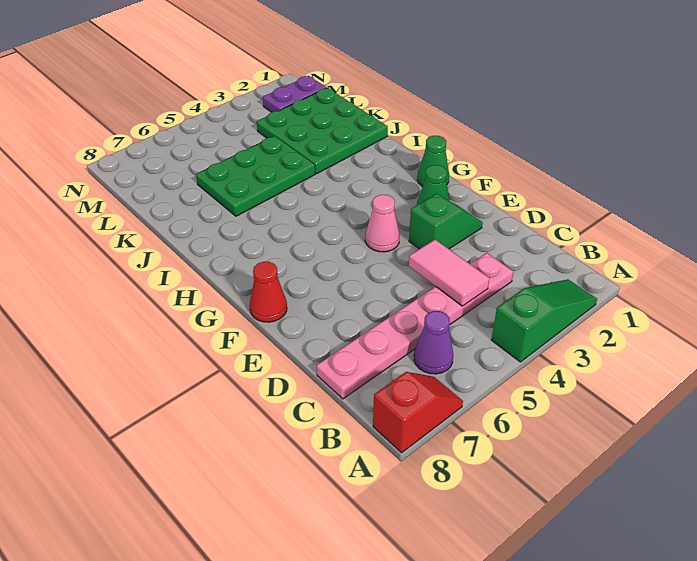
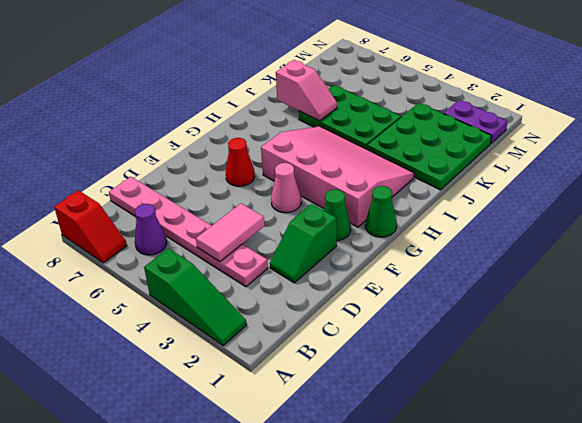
green slope E2:E3 level 1 top 3 -> green slope D2:E2 level 1 top E
red cone F8 level 1 -> red cone F6 level 1
none -> pink slope G2:I5 level 1 top G
none -> pink slope J6:J7 level 2 top 7

